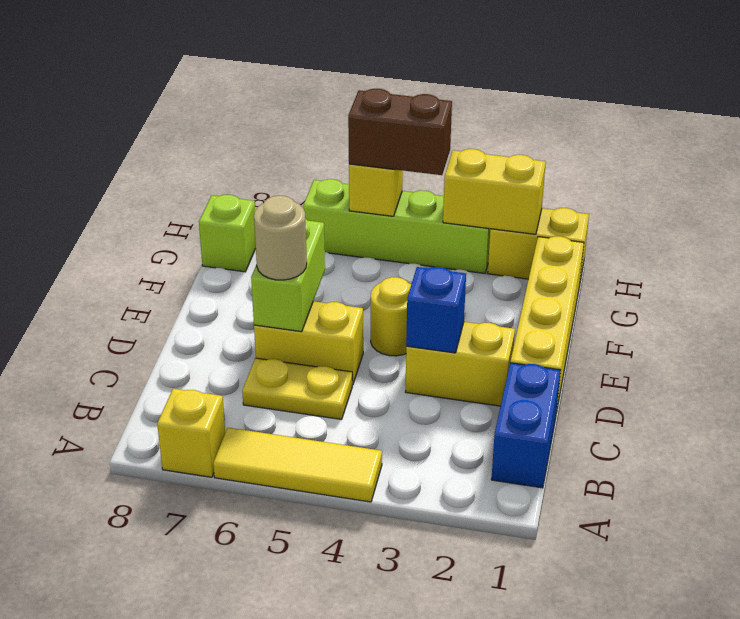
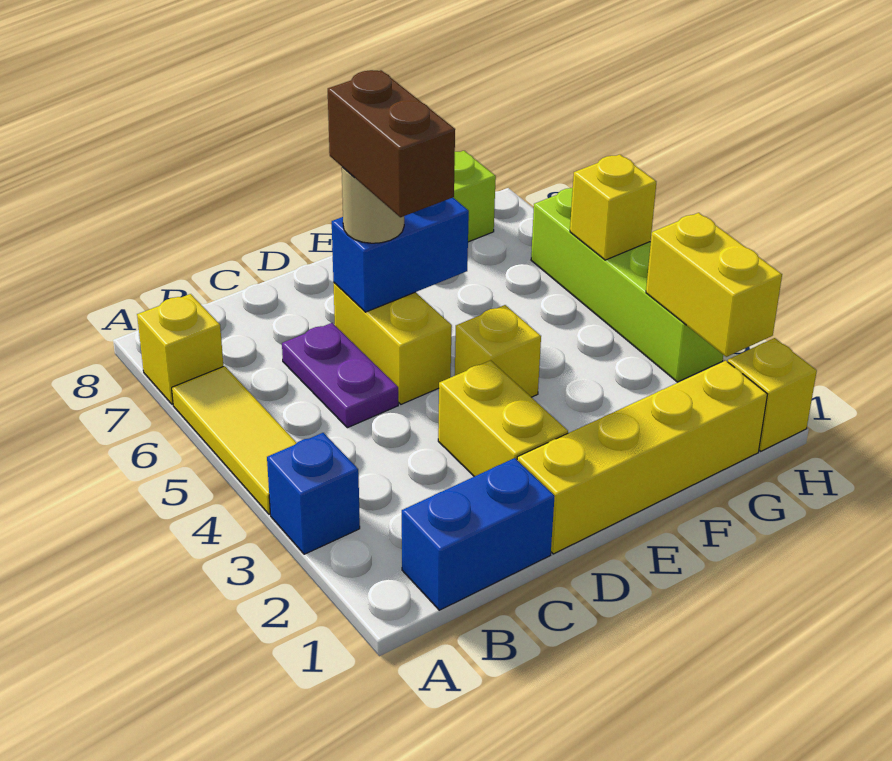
yellow plate C5:C6 level 1 -> purple plate C5:C6 level 1
blue brick D3 level 2 -> blue brick A3 level 1
lime brick D6:E6 level 2 -> blue brick D6:E6 level 2
yellow round brick E4 level 1 -> yellow brick E4 level 1
yellow brick H1:H2 level 1 -> yellow brick H1 level 1
brown brick H4:H5 level 3 -> brown brick D5:D6 level 4

